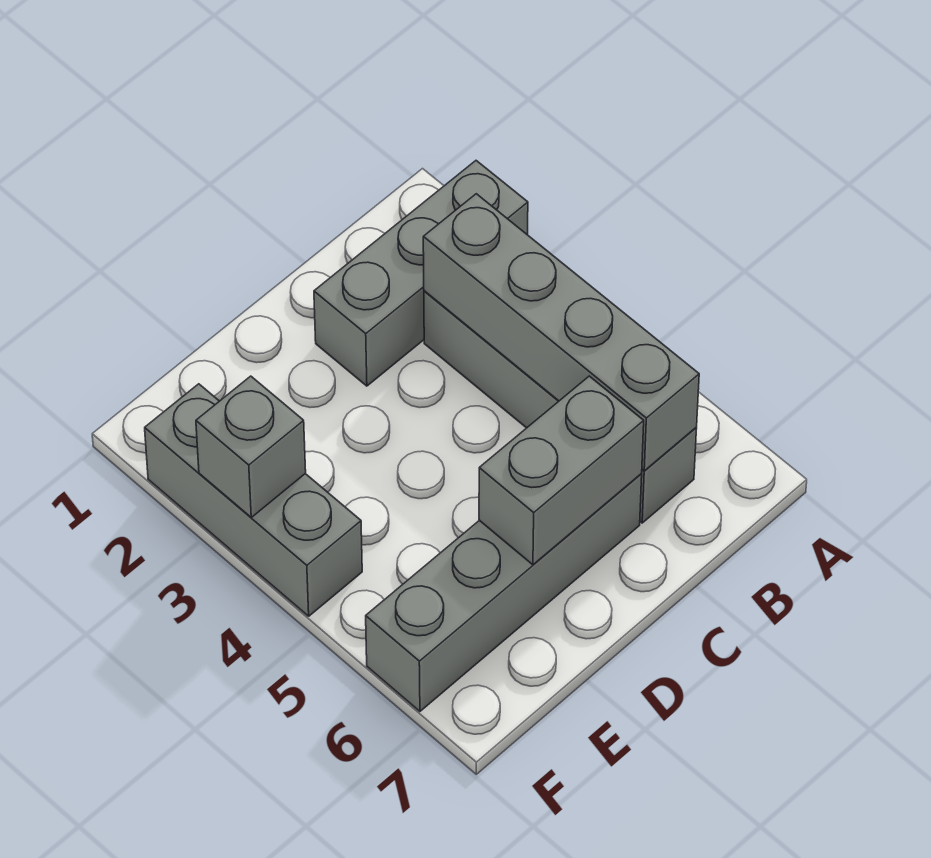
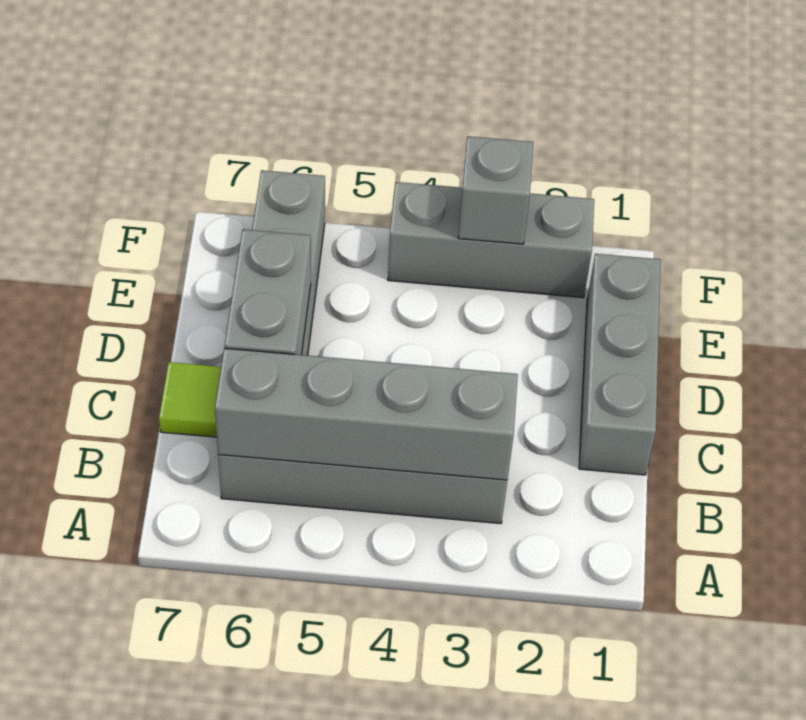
grey brick A2:C2 level 1 -> grey brick C1:E1 level 1
none -> lime tile C7 level 1

